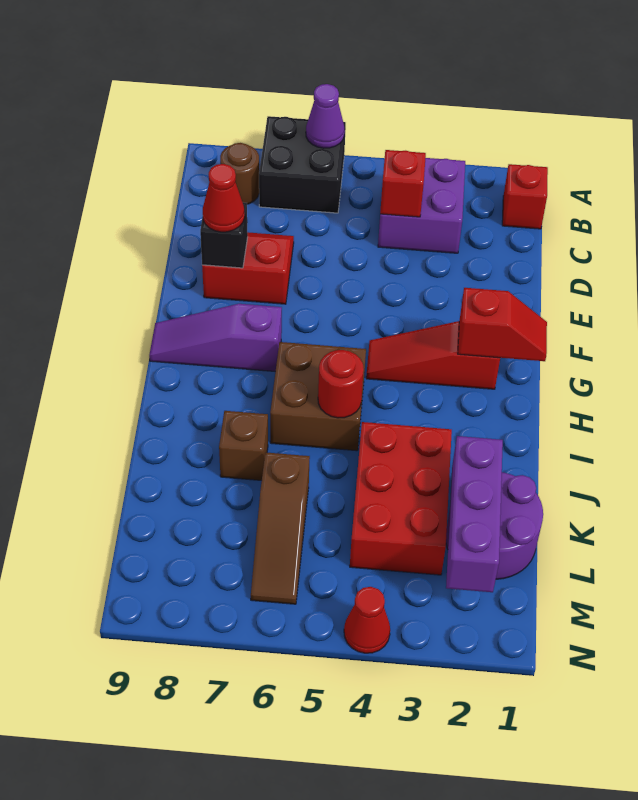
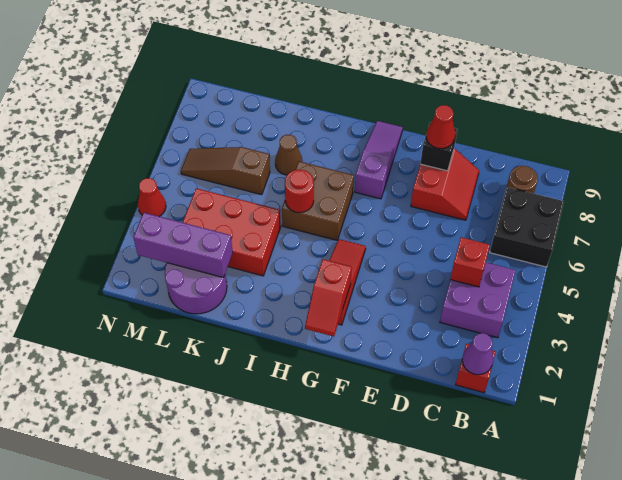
purple cone A6 level 2 -> purple cone B1 level 2
brown brick J7 level 1 -> brown cone J7 level 1

